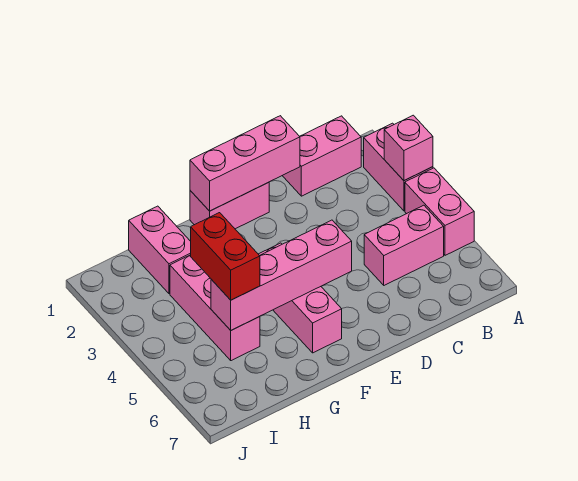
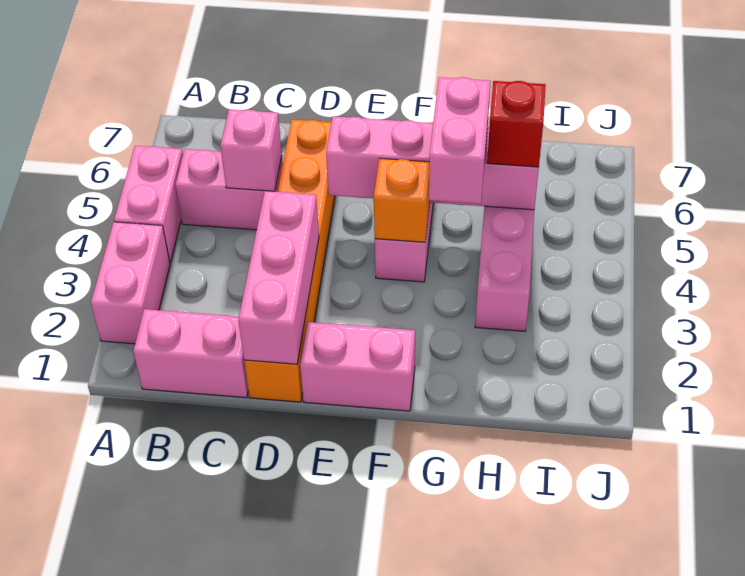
pink brick A3 level 2 -> pink brick C5 level 2
none -> orange brick D1:D6 level 1
pink brick D1:F1 level 2 -> pink brick D1:D3 level 2
none -> orange brick F4 level 2
pink brick H1:H2 level 1 -> pink brick G4:G5 level 3
red brick H4:H5 level 3 -> red brick H5 level 3

